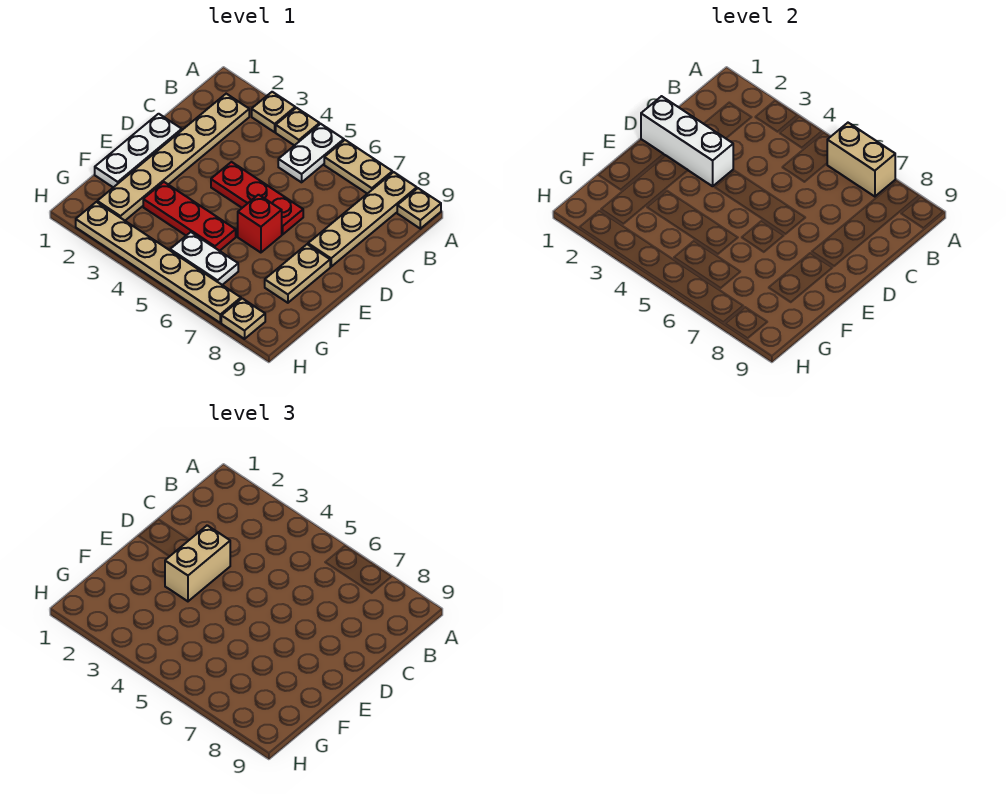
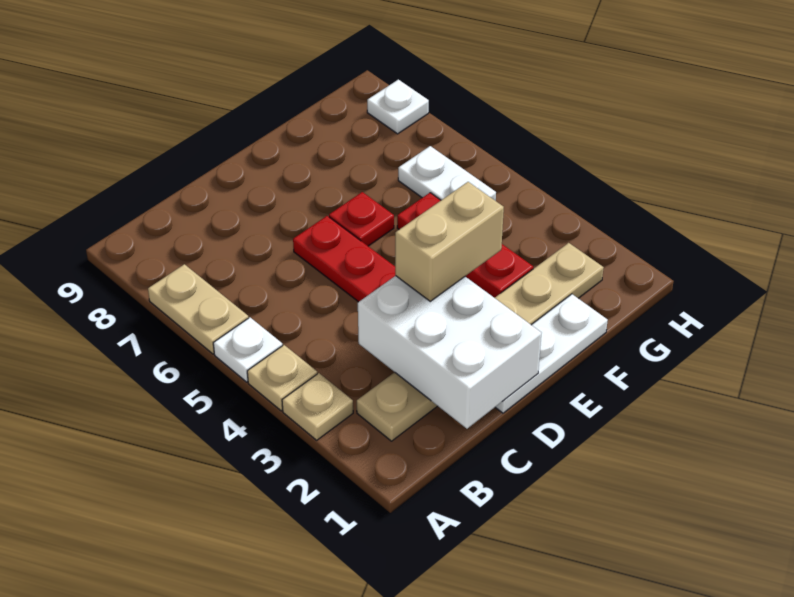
white plate A5:B5 level 1 -> white plate A5 level 1
tan brick A6:A7 level 2 -> none
tan plate A8:D8 level 1 -> none
tan plate A9 level 1 -> none
white brick D1:D3 level 2 -> white brick C1:D3 level 2
red brick E6 level 1 -> red plate E6 level 1
tan plate E8:F8 level 1 -> none
tan plate H2:H7 level 1 -> none
tan plate H8 level 1 -> white plate H8 level 1

